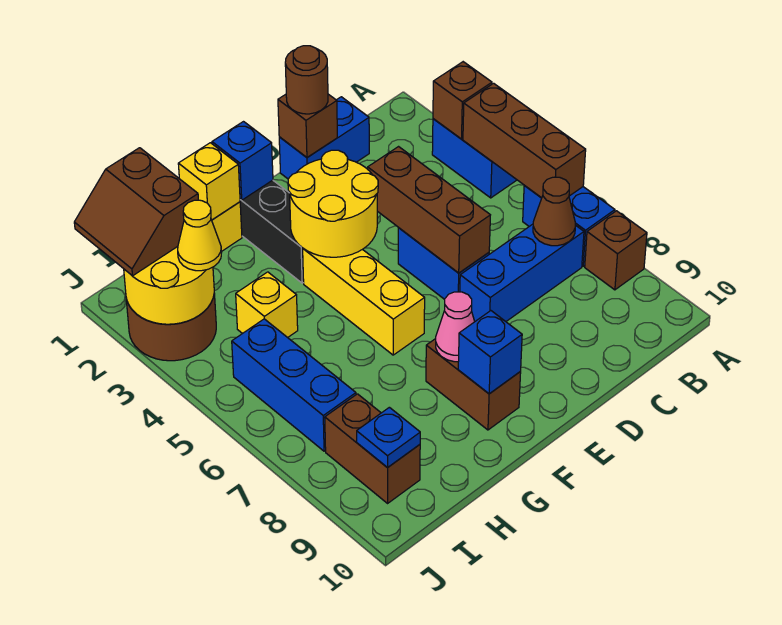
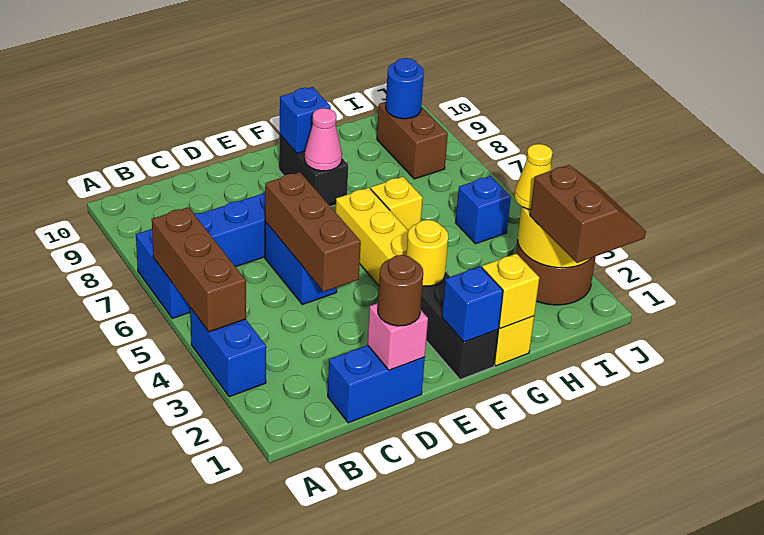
brown brick A3 level 2 -> none
brown brick A8 level 1 -> none
brown cone B7 level 2 -> none
brown brick D1 level 2 -> pink brick D1 level 2
yellow round brick E3:F4 level 2 -> yellow round brick F3 level 2
brown brick F8:F9 level 1 -> black brick F8:F9 level 1
yellow brick H4 level 1 -> yellow brick G6 level 1
blue brick I5:I7 level 1 -> blue brick I5 level 1
blue plate I9 level 2 -> blue round brick I9 level 2

